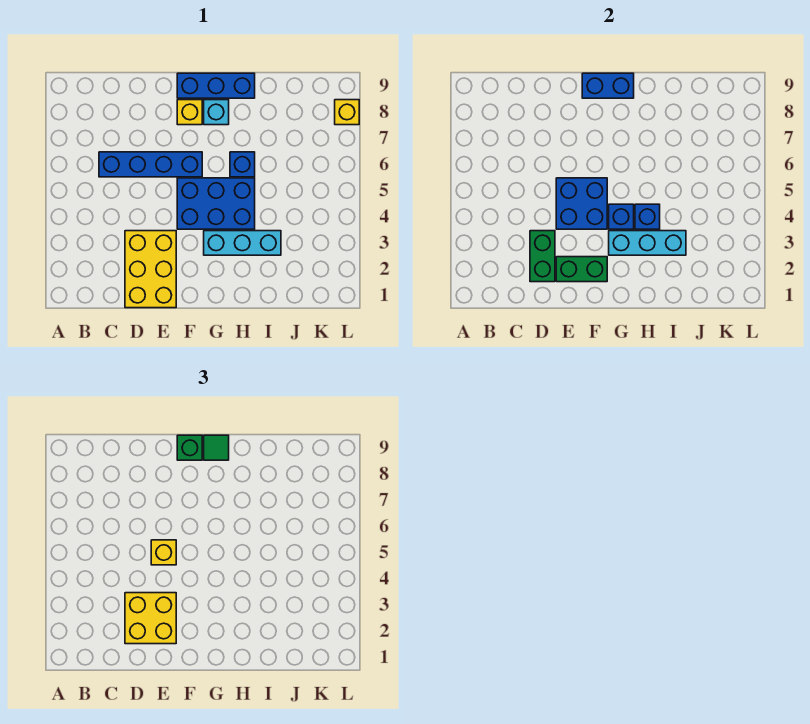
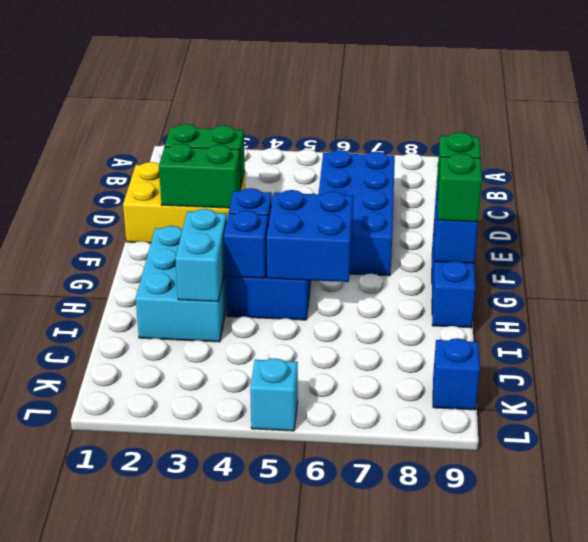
blue brick C6:F6 level 1 -> blue brick C6:F7 level 1
yellow brick D2:E3 level 3 -> none
green brick E2:F2 level 2 -> green brick E2:E3 level 2
blue brick E4:F5 level 2 -> blue brick G5:H6 level 2
yellow brick E5 level 3 -> none
yellow brick F8 level 1 -> none
cyan brick G3:I3 level 1 -> cyan brick G2:I3 level 1
cyan brick G3:I3 level 2 -> cyan brick H3:I3 level 2
cyan brick G8 level 1 -> cyan brick L5 level 1
green tile G9 level 3 -> green brick G9 level 3
blue brick H6 level 1 -> blue brick K9 level 1
yellow brick L8 level 1 -> none

